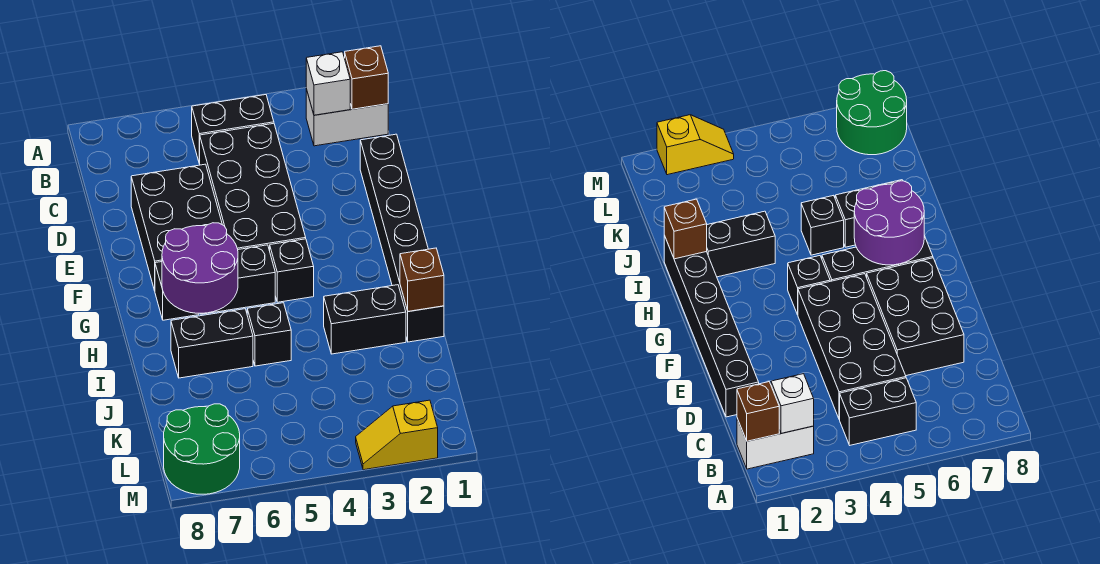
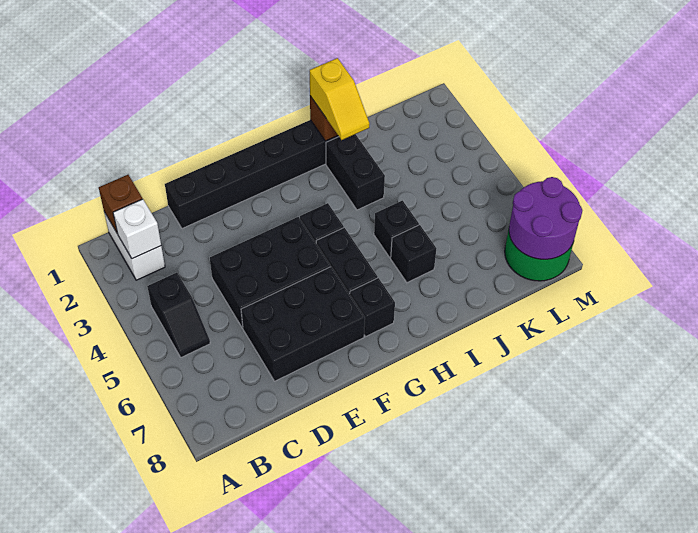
black brick B4:B5 level 1 -> black slope B4:B5 level 1 top 4
black brick C4:F5 level 1 -> black brick D4:F5 level 1
purple round brick G6:H7 level 2 -> purple round brick L7:M8 level 2
black brick I6:I7 level 1 -> black brick I6 level 1
yellow slope M2:M3 level 1 top 2 -> yellow slope I1:I2 level 3 top 1

